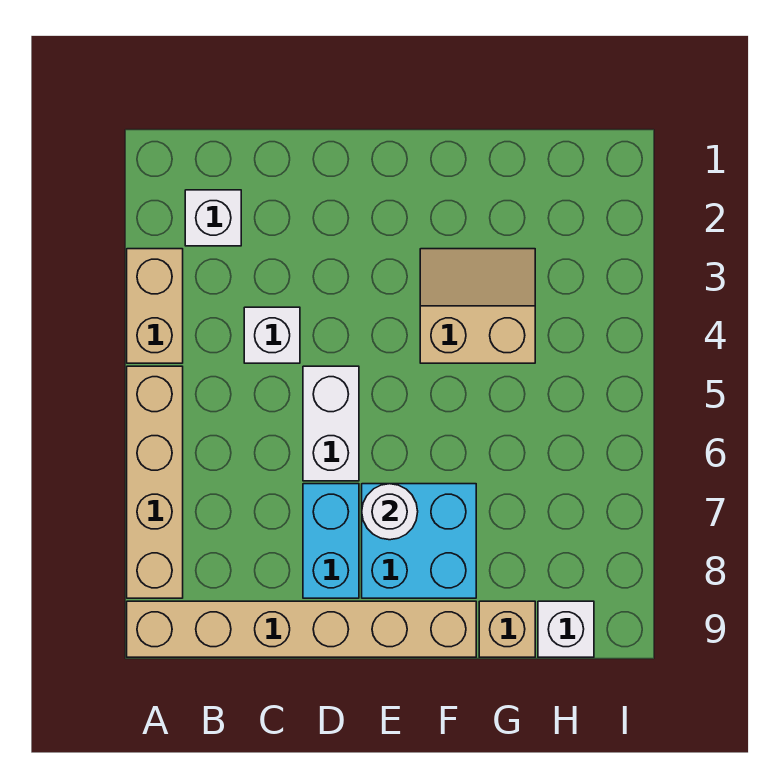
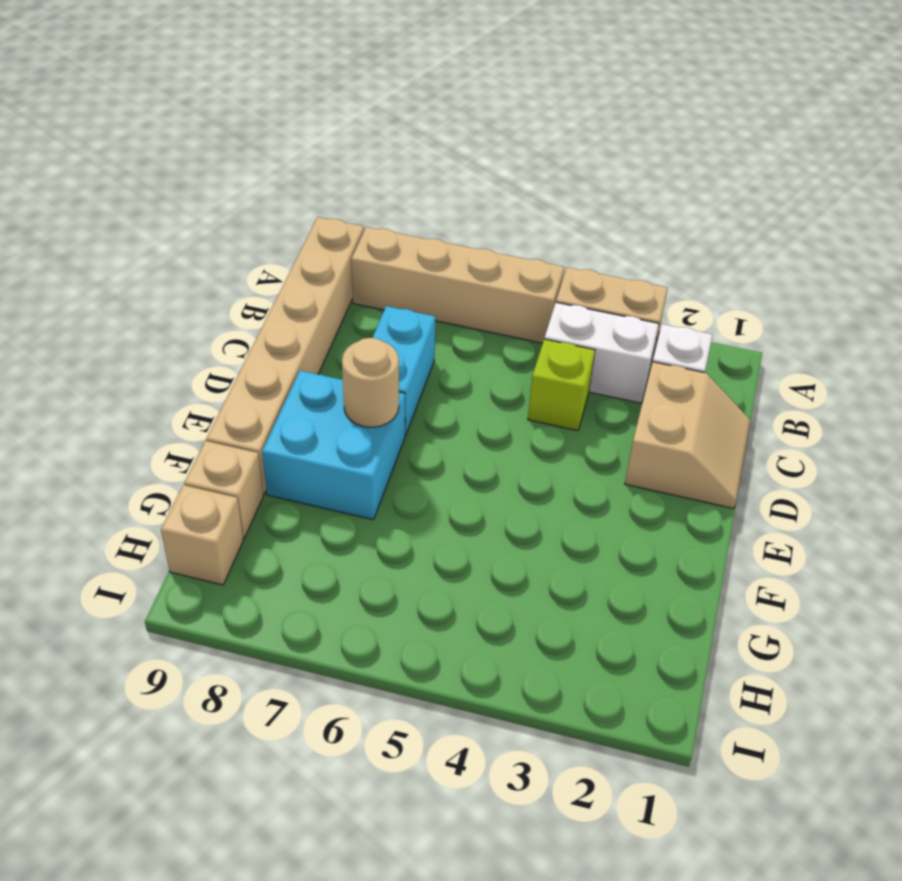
white brick C4 level 1 -> lime brick C4 level 1
white brick D5:D6 level 1 -> white brick B3:B4 level 1
cyan brick D7:D8 level 1 -> cyan brick C7:D7 level 1
white round brick E7 level 2 -> tan round brick E7 level 2
tan slope F3:G4 level 1 top 4 -> tan slope C1:D2 level 1 top 2
white brick H9 level 1 -> tan brick H9 level 1

